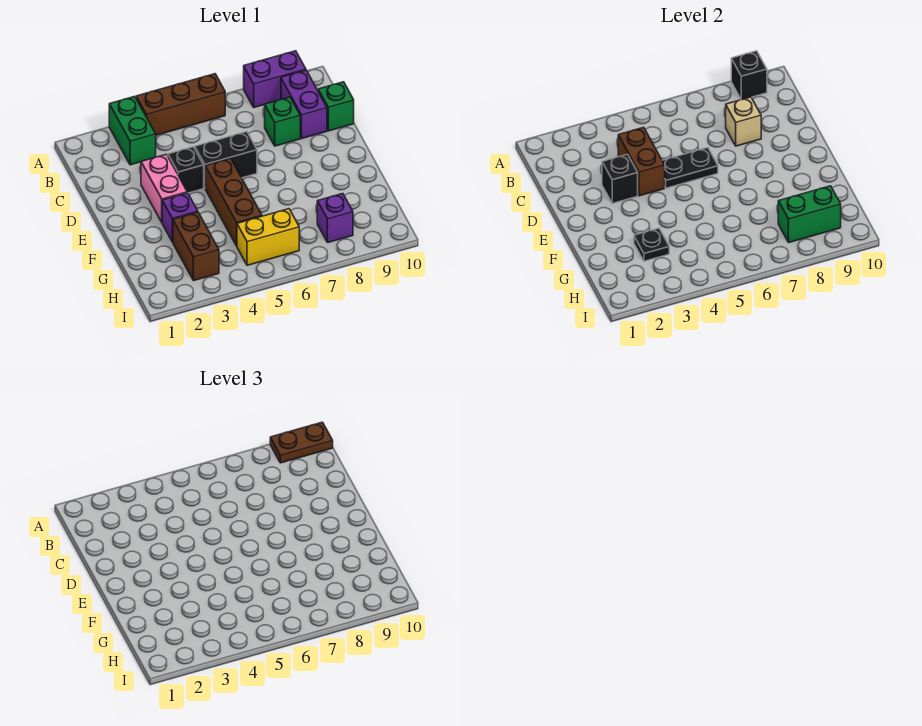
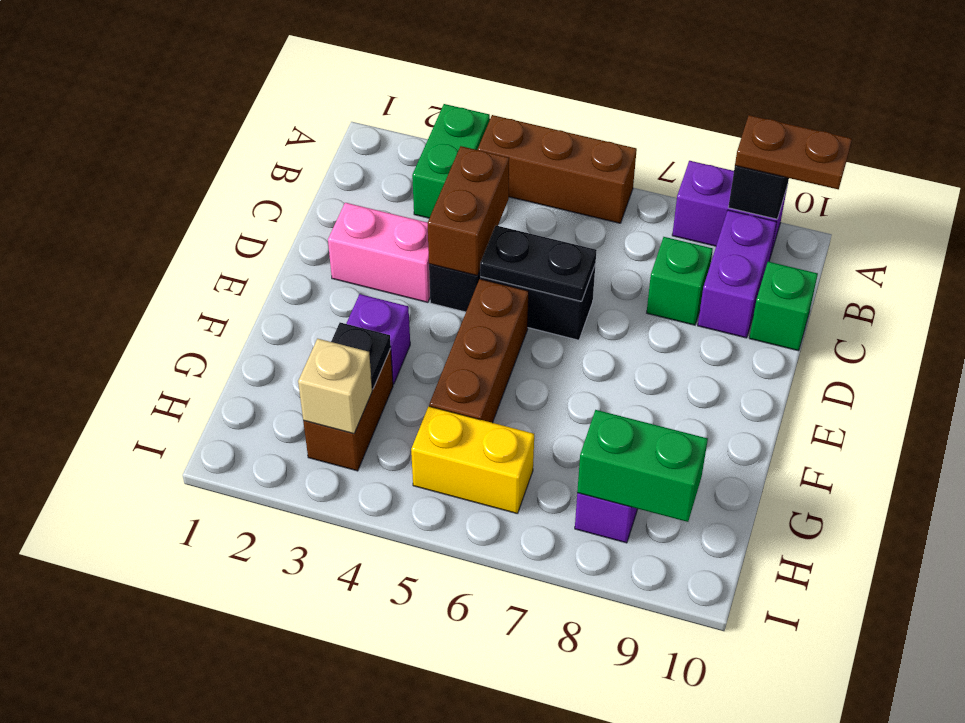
tan brick C8 level 2 -> tan brick H3 level 2
pink brick D3:E3 level 1 -> pink brick D2:D3 level 1
black brick D3 level 2 -> none

